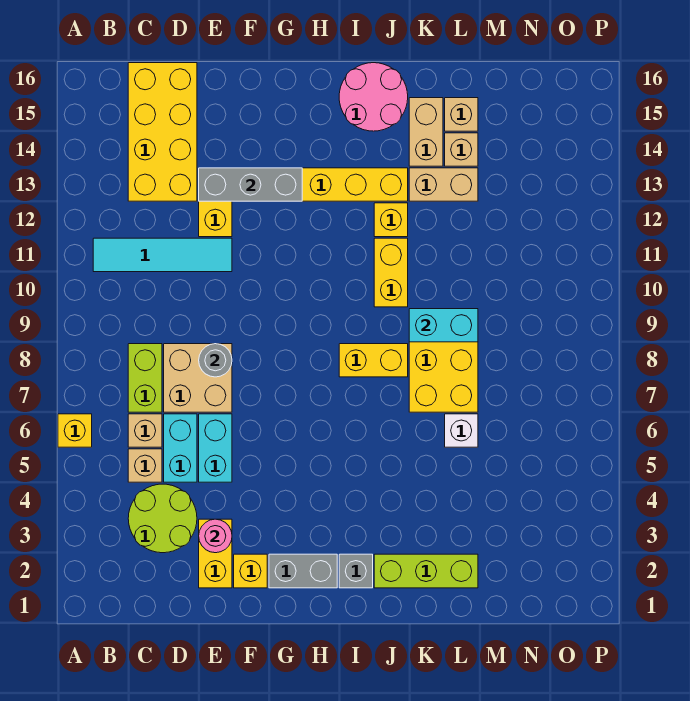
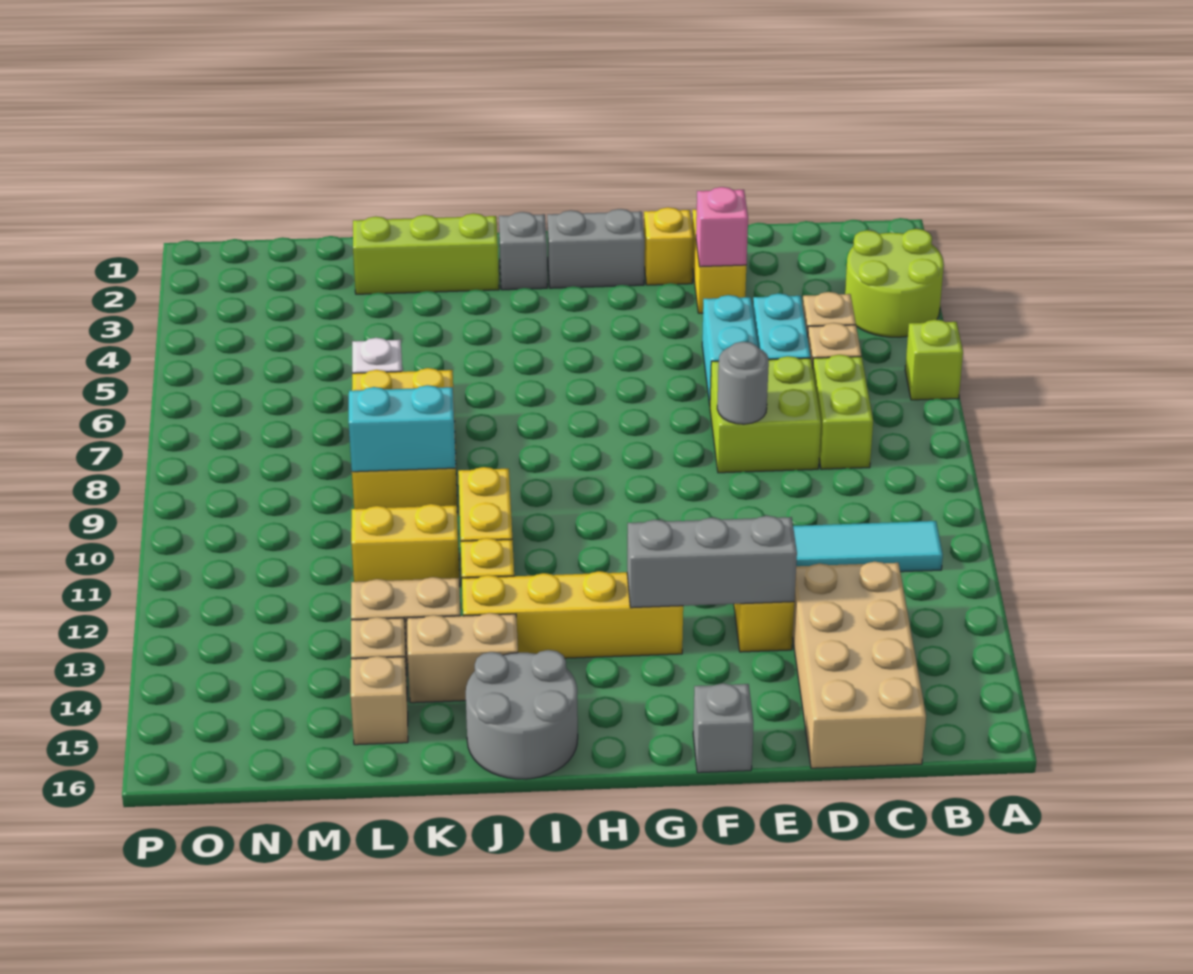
yellow brick A6 level 1 -> lime brick A6 level 1
lime round brick C3:D4 level 1 -> lime round brick A3:B4 level 1
yellow brick C13:D16 level 1 -> tan brick C13:D16 level 1
tan brick D7:E8 level 1 -> lime brick D7:E8 level 1
pink round brick E3 level 2 -> pink brick E3 level 2
none -> grey brick F16 level 1
yellow brick I8:J8 level 1 -> yellow brick K11:L11 level 1
pink round brick I15:J16 level 1 -> grey round brick I15:J16 level 1
tan brick K14:K15 level 1 -> tan brick J14:K14 level 1

